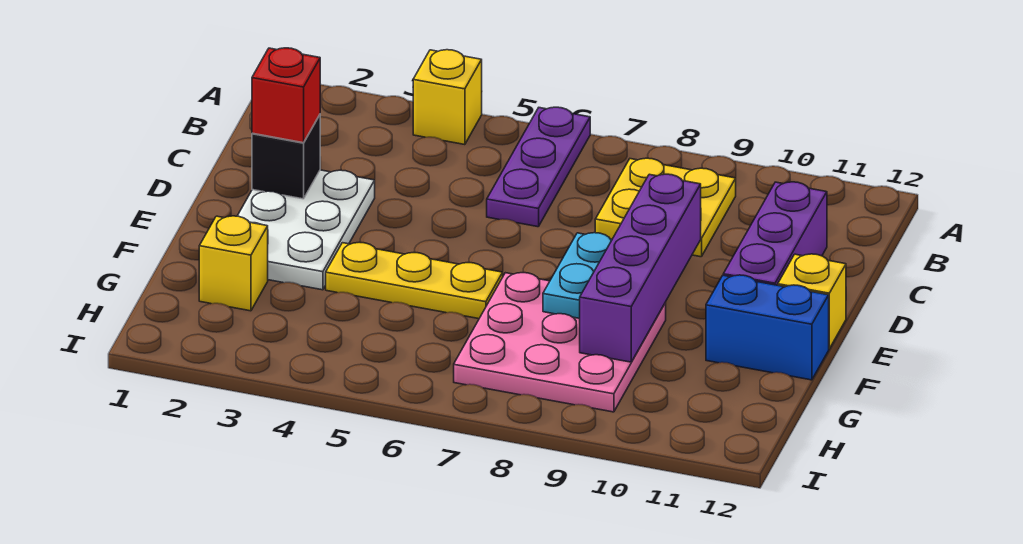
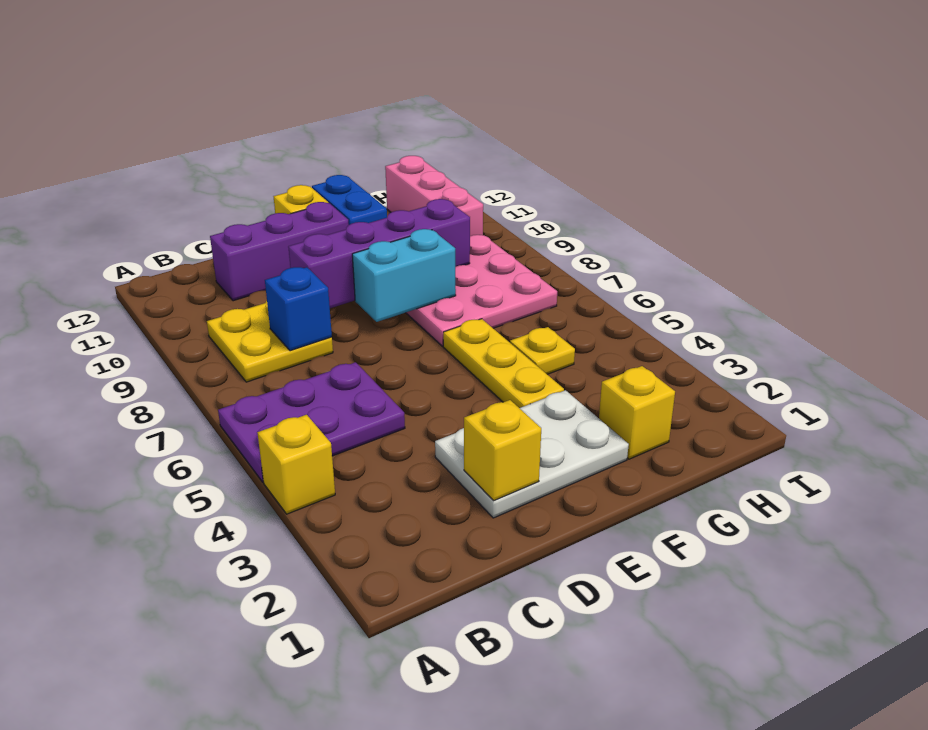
purple plate A6:C6 level 1 -> purple plate A5:C6 level 1
none -> blue brick C8 level 2
black brick D2 level 2 -> yellow brick D2 level 2
red brick D2 level 3 -> none
cyan plate E8:F8 level 2 -> cyan brick E8:F8 level 2
none -> yellow plate G5 level 1
none -> pink brick H10:H12 level 1

